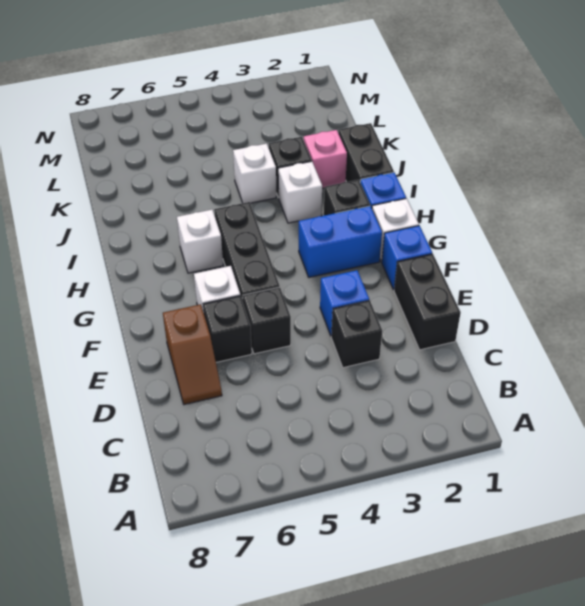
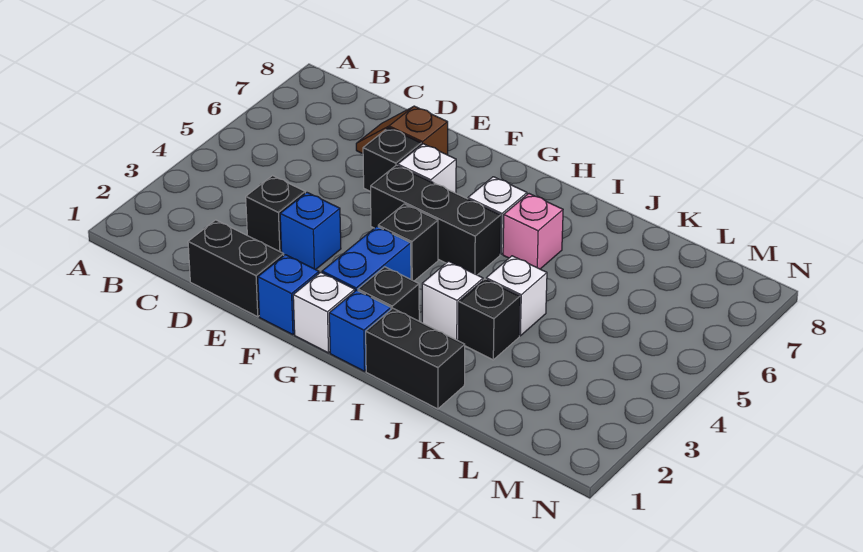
black brick E5 level 1 -> black brick G4 level 1
pink brick J2 level 1 -> pink brick I6 level 1

